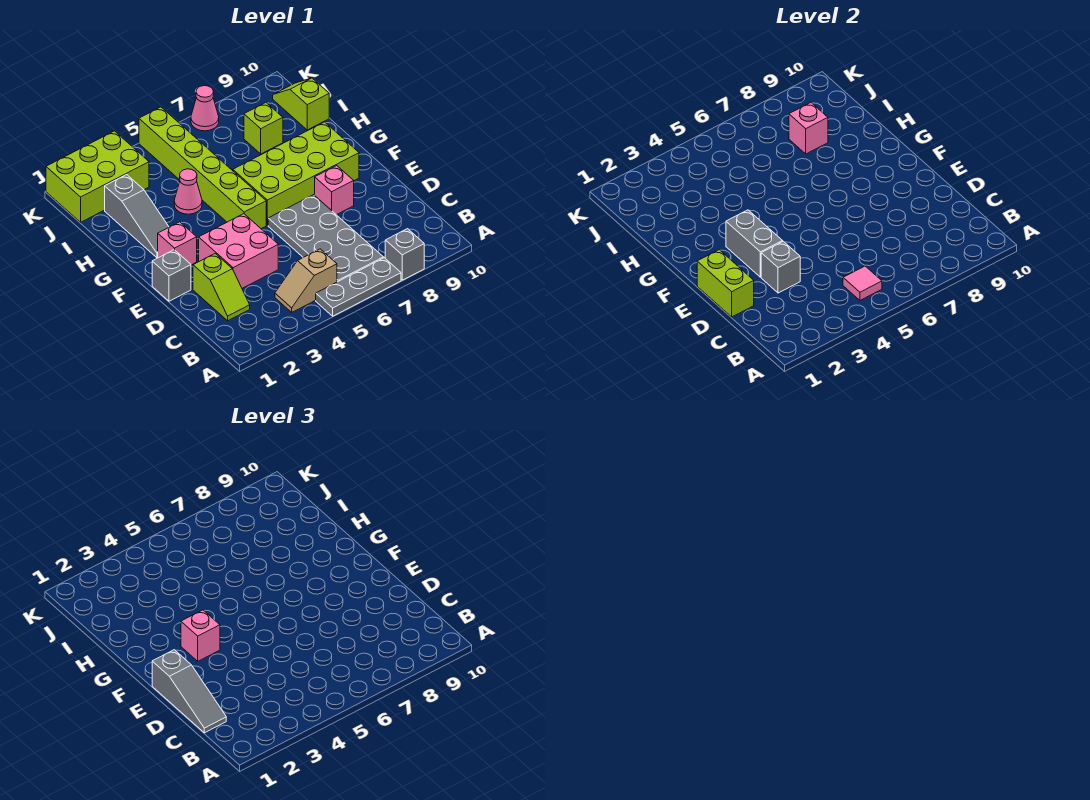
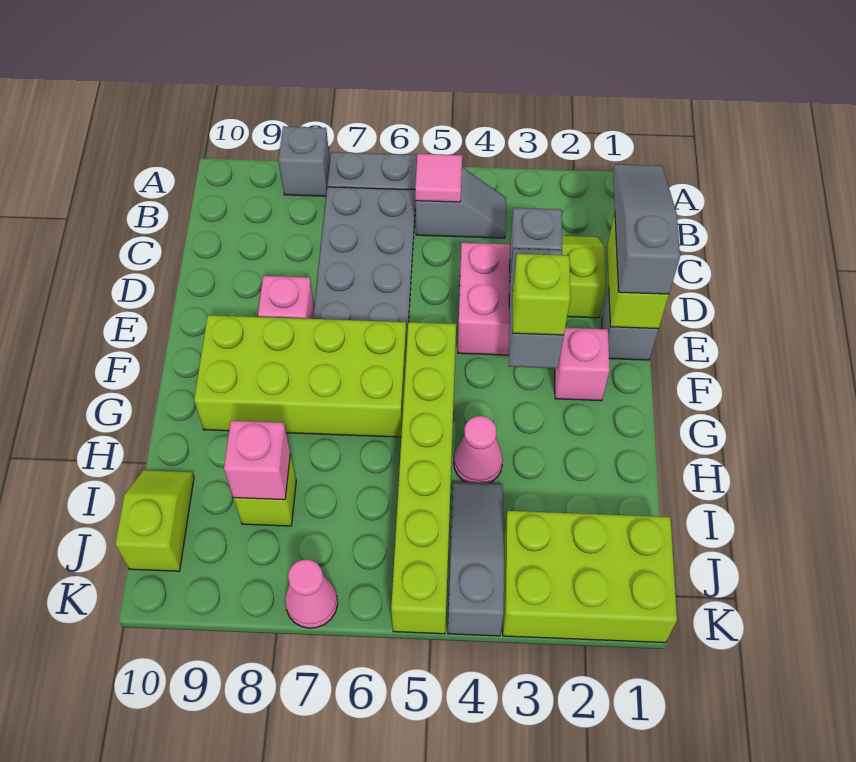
tan slope B4:B5 level 1 top 5 -> grey slope B4:B5 level 1 top 5
pink brick F3 level 3 -> lime brick F3 level 3
grey slope G2:I2 level 1 top I -> grey slope I4:K4 level 1 top K
lime slope I10:J10 level 1 top I -> lime slope I10:J10 level 1 top J

